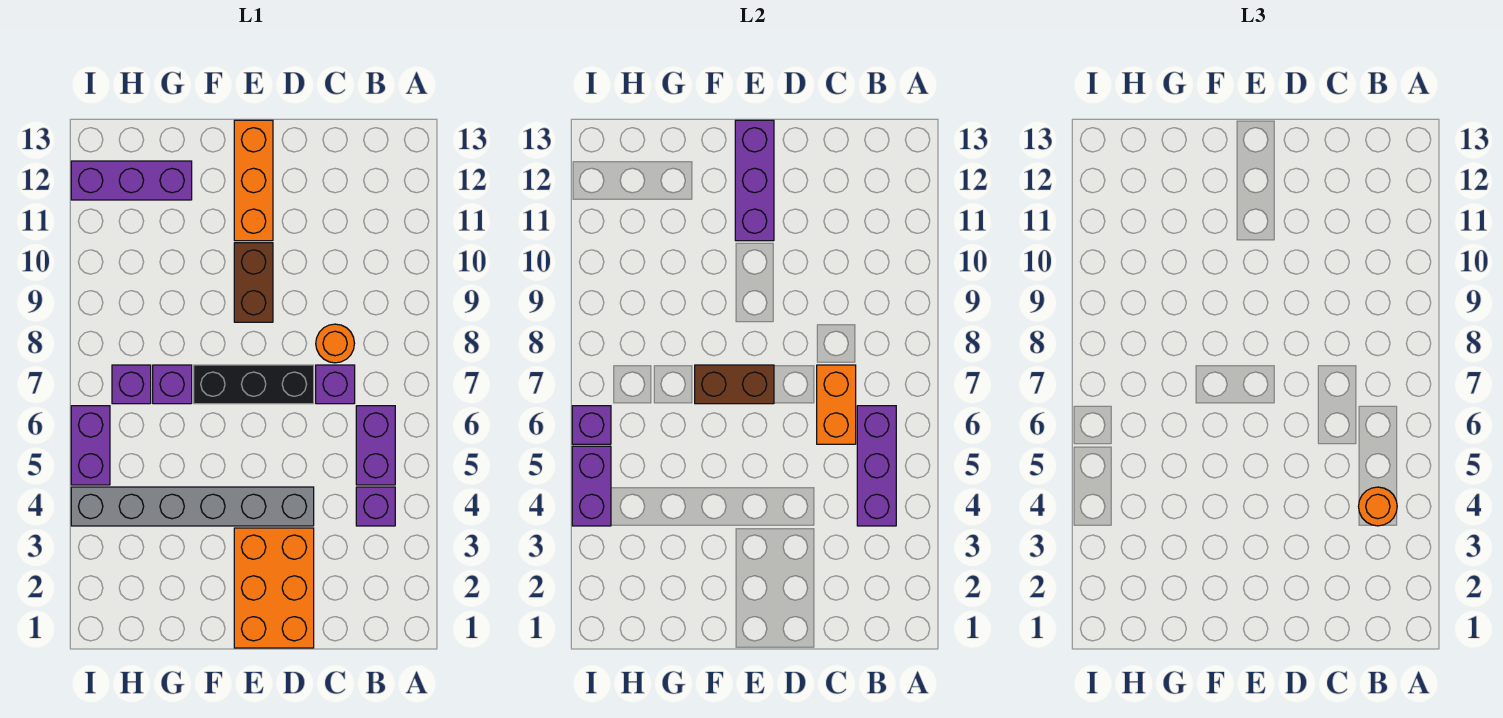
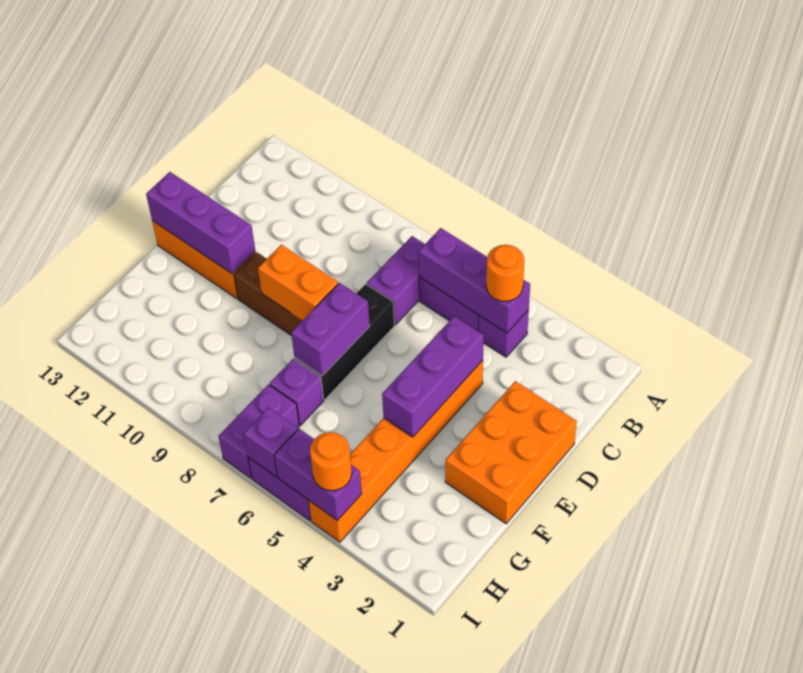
orange brick C6:C7 level 2 -> orange brick E8:E9 level 2
purple brick C7 level 1 -> purple brick B7:C7 level 1
orange round brick C8 level 1 -> orange round brick I4 level 3
orange brick D1:E3 level 1 -> orange brick D1:F2 level 1
grey brick D4:I4 level 1 -> orange brick D4:I4 level 1
brown brick E7:F7 level 2 -> purple brick E7:F7 level 2
purple brick G12:I12 level 1 -> purple brick D4:F4 level 2
purple brick H7 level 1 -> purple brick H7:I7 level 1

